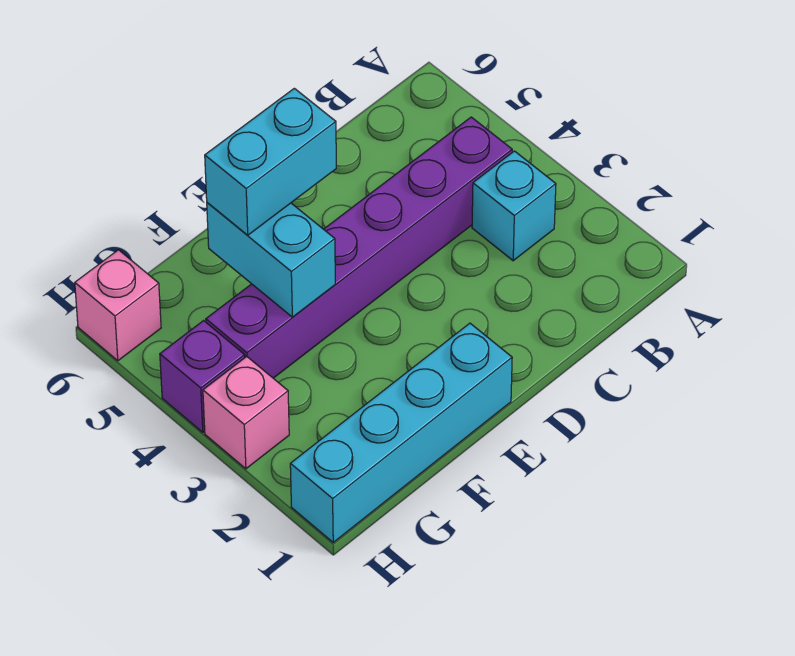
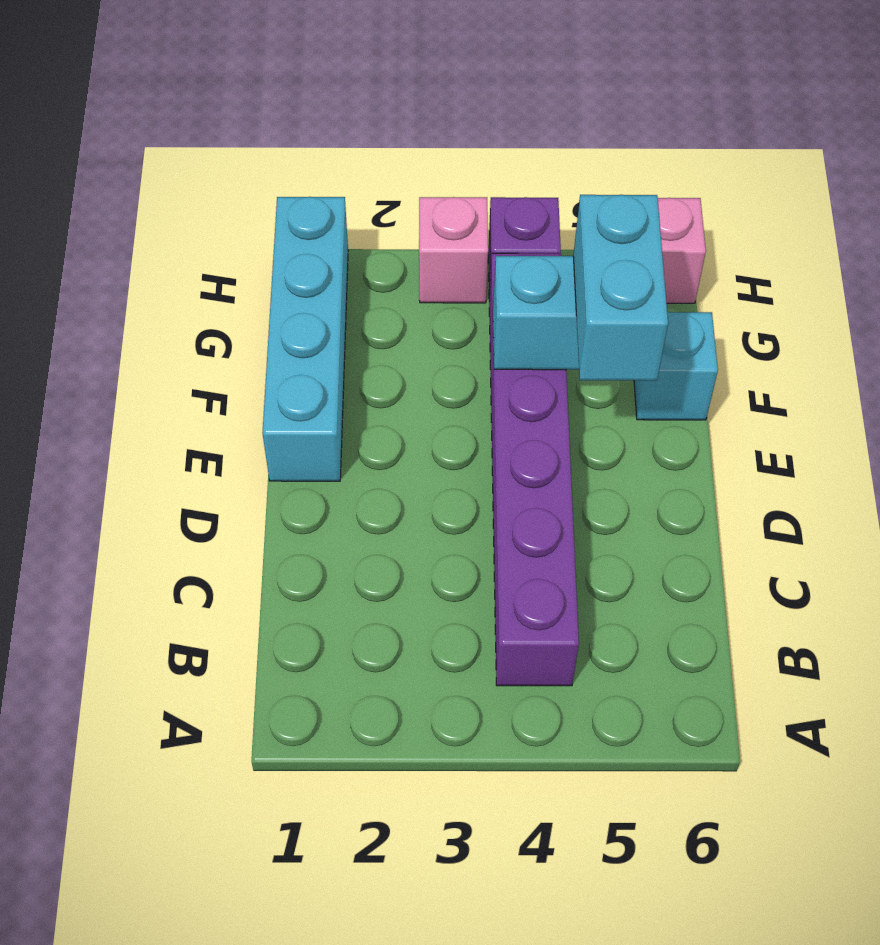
cyan brick B3 level 1 -> cyan brick F6 level 1

